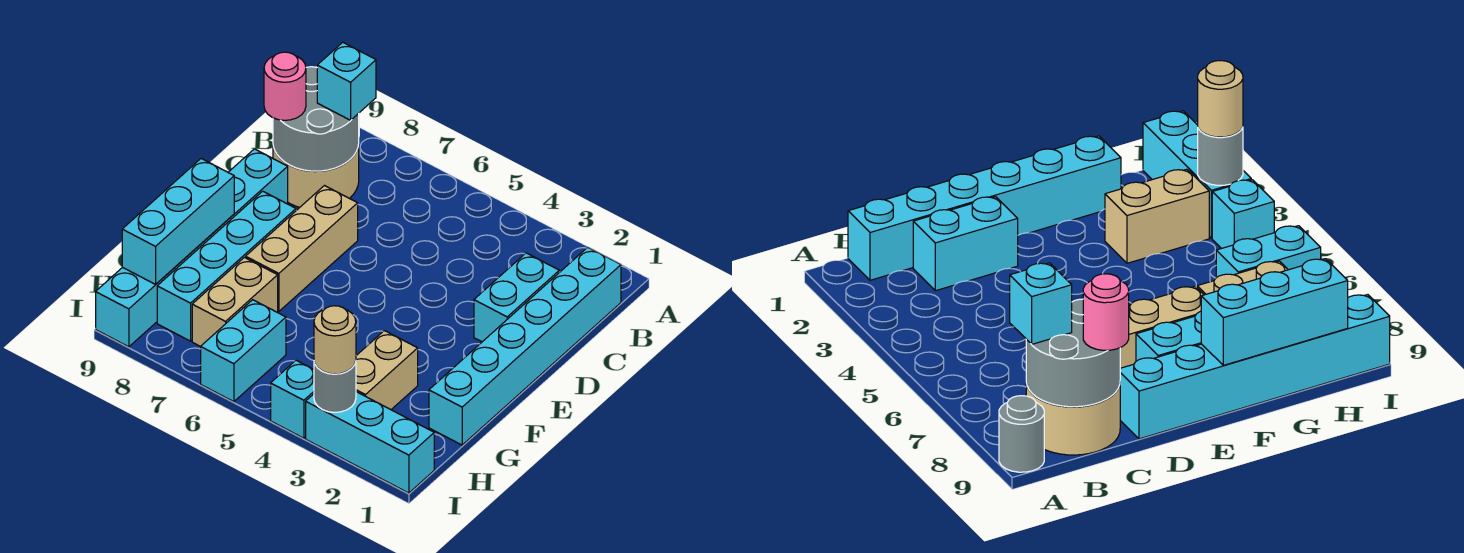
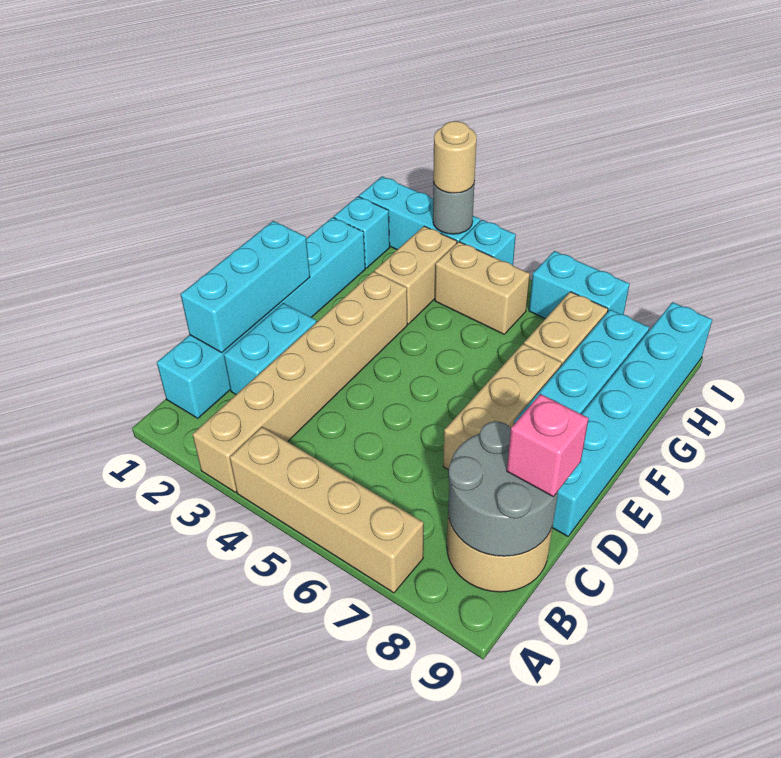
none -> tan brick A3:F3 level 1
none -> tan brick A4:A7 level 1
grey round brick A9 level 1 -> none
cyan brick B8 level 3 -> cyan brick H1 level 1
pink round brick C9 level 3 -> pink brick C9 level 3
cyan brick F9:H9 level 2 -> cyan brick C1:E1 level 2
none -> tan brick H4:H5 level 1
cyan brick H6:I6 level 1 -> cyan brick I6:I7 level 1

